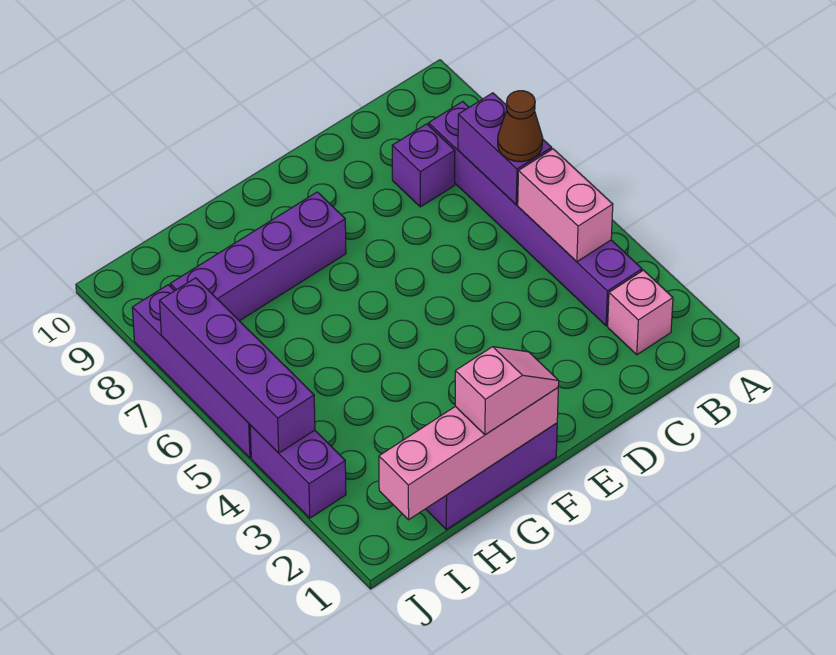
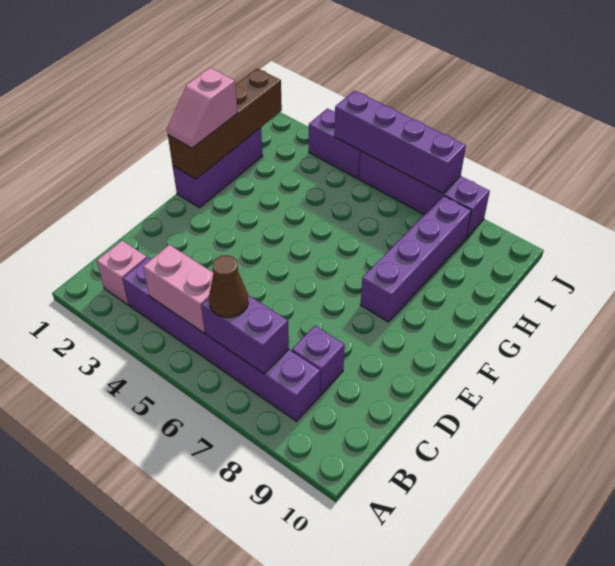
pink brick F1:I1 level 2 -> brown brick F1:I1 level 2

